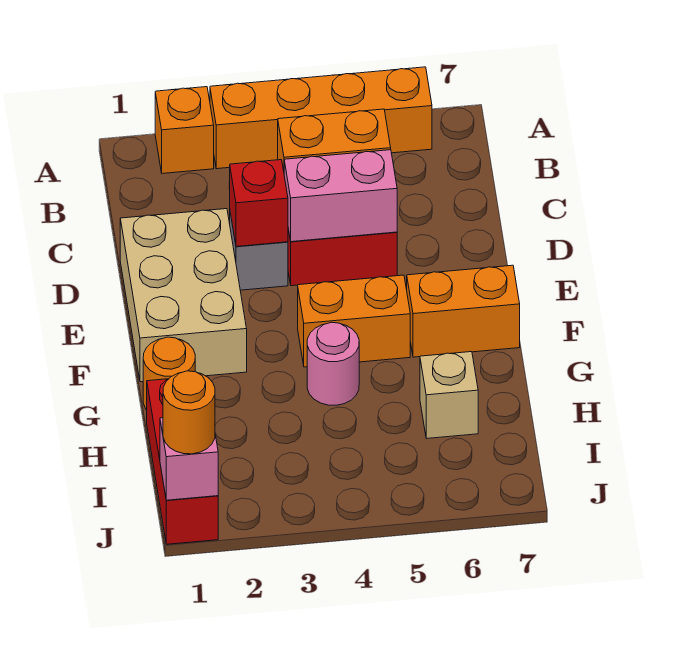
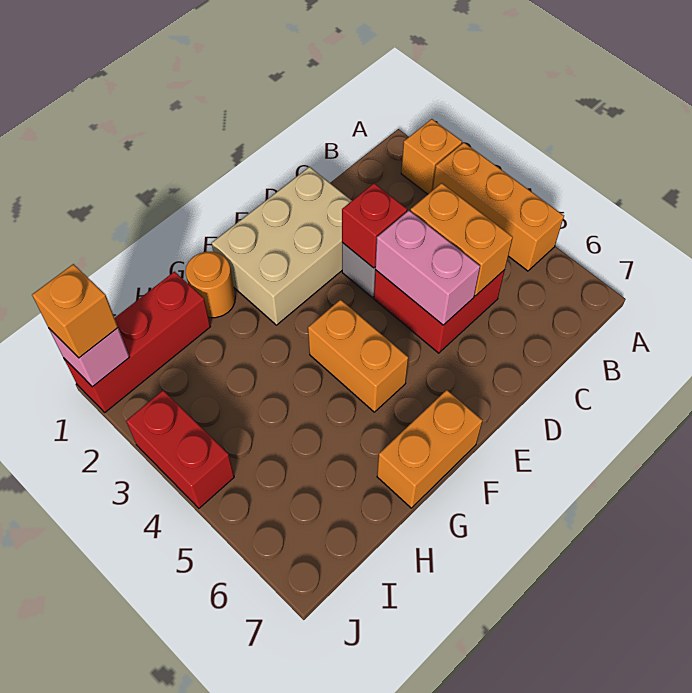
orange brick A3:A6 level 1 -> orange brick A3:A5 level 1
orange brick F6:F7 level 1 -> orange brick F7:G7 level 1
pink round brick G4 level 1 -> none
tan brick H6 level 1 -> none
orange round brick J1 level 3 -> orange brick J1 level 3
none -> red brick J3:J4 level 1

